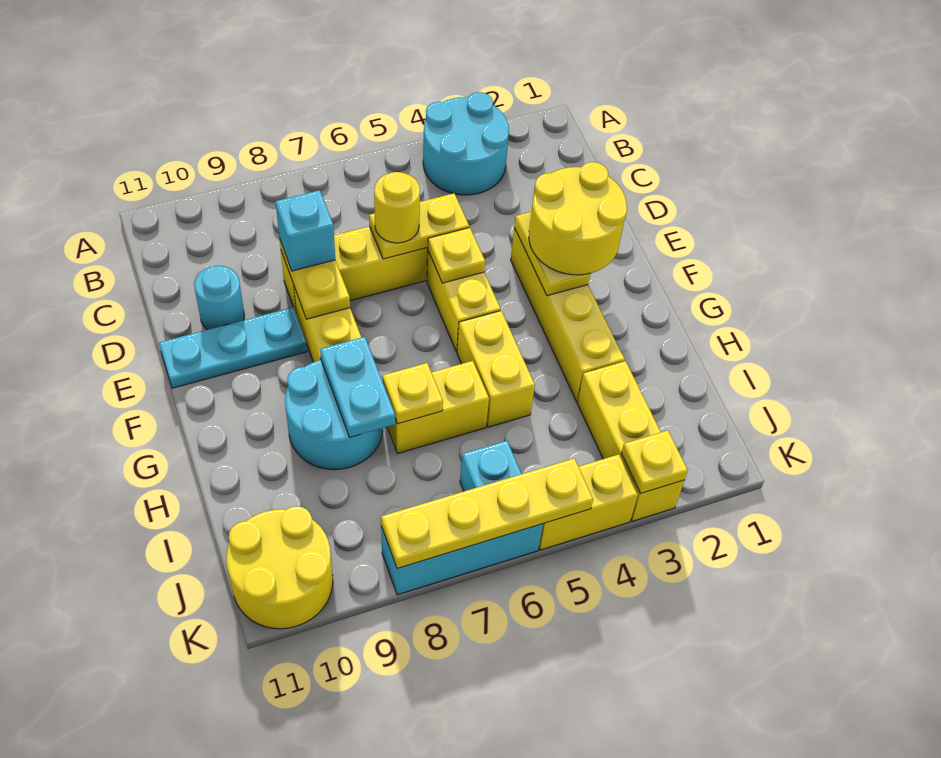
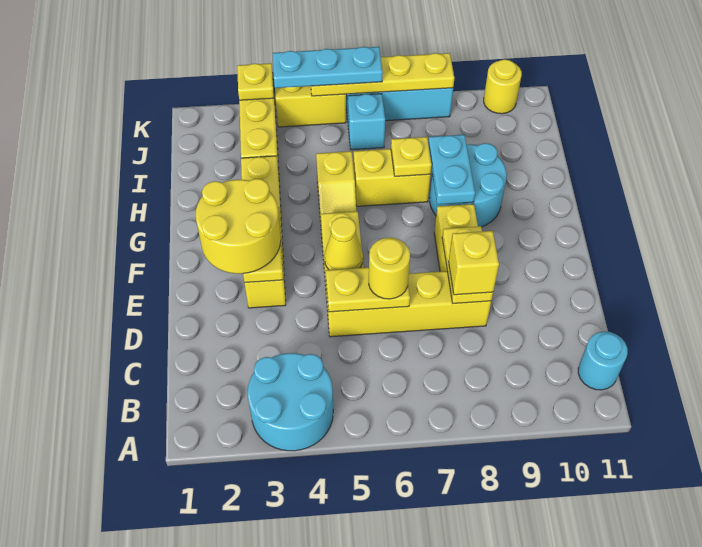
cyan brick D8 level 3 -> yellow brick D8 level 3
cyan round brick D10 level 1 -> cyan round brick B11 level 1
yellow plate E5 level 2 -> yellow cone E5 level 2
cyan plate E9:E11 level 1 -> cyan plate K4:K6 level 3
yellow brick G5:H5 level 1 -> yellow slope G5:H5 level 1 top H
yellow round brick J10:K11 level 1 -> yellow round brick K10 level 1

